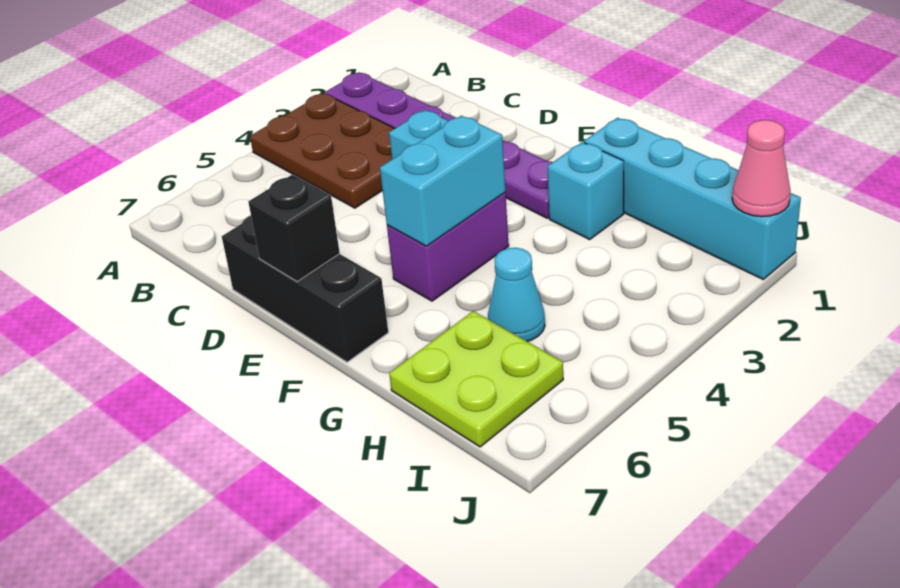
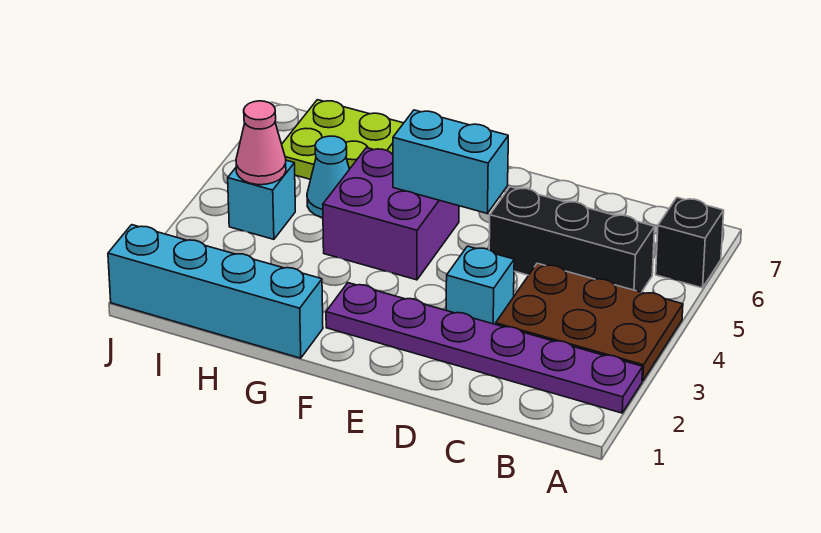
black brick D7:F7 level 1 -> black brick B5:D5 level 1
black brick E7 level 2 -> black brick A6 level 1
purple brick F4:F5 level 1 -> purple brick F4:G5 level 1
cyan brick F4:F5 level 2 -> cyan brick E5:F5 level 2
cyan brick G2 level 1 -> cyan brick I4 level 1
pink cone J1 level 2 -> pink cone I4 level 2

